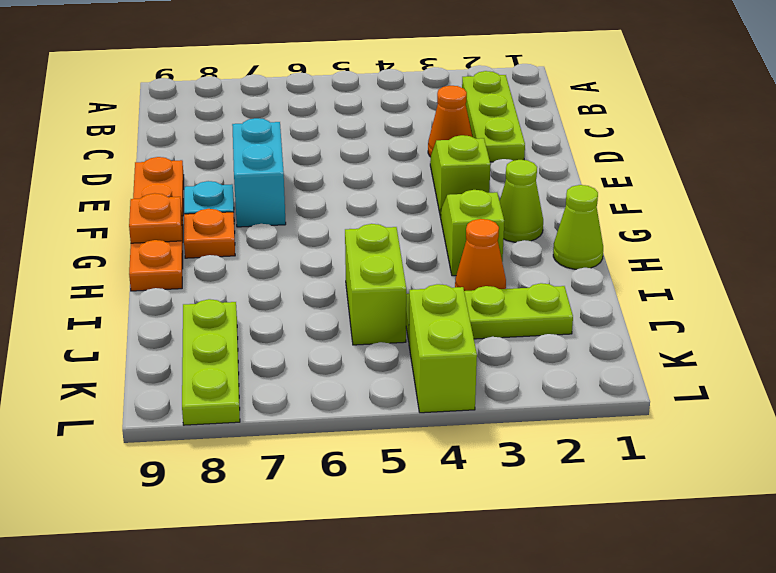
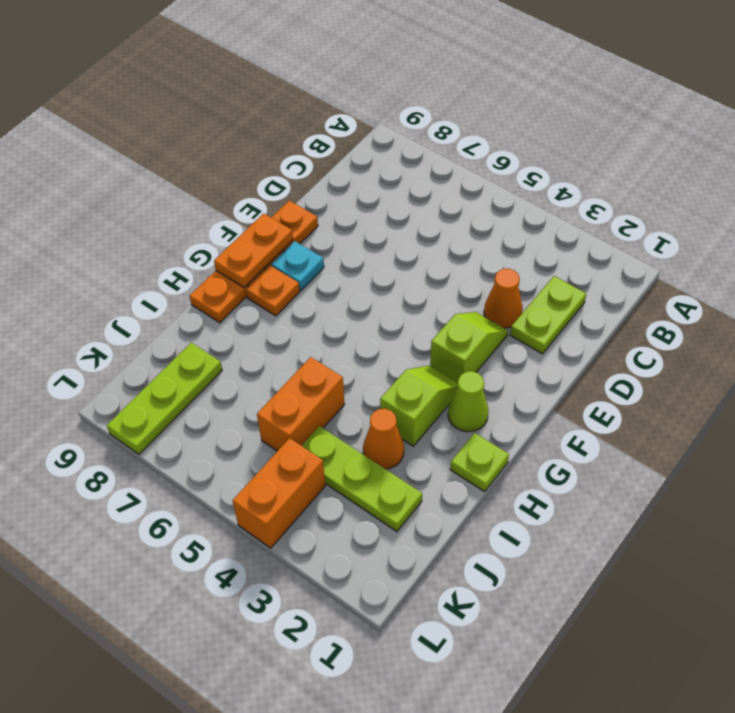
lime plate B2:D2 level 1 -> lime plate C2:D2 level 1
cyan brick E7:F7 level 1 -> none
orange plate G9 level 2 -> orange plate F9:G9 level 2
lime cone H1 level 1 -> lime plate H1 level 1
lime brick I5:J5 level 1 -> orange brick I5:J5 level 1
lime brick K4:L4 level 1 -> orange brick K4:L4 level 1

